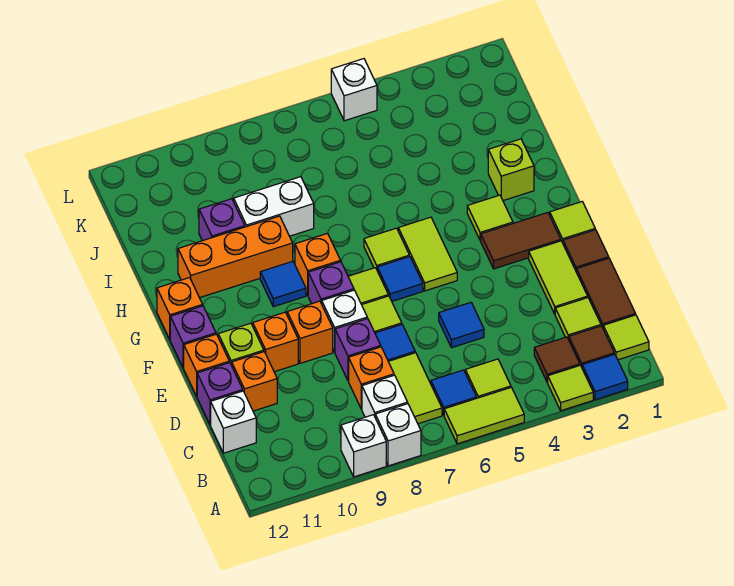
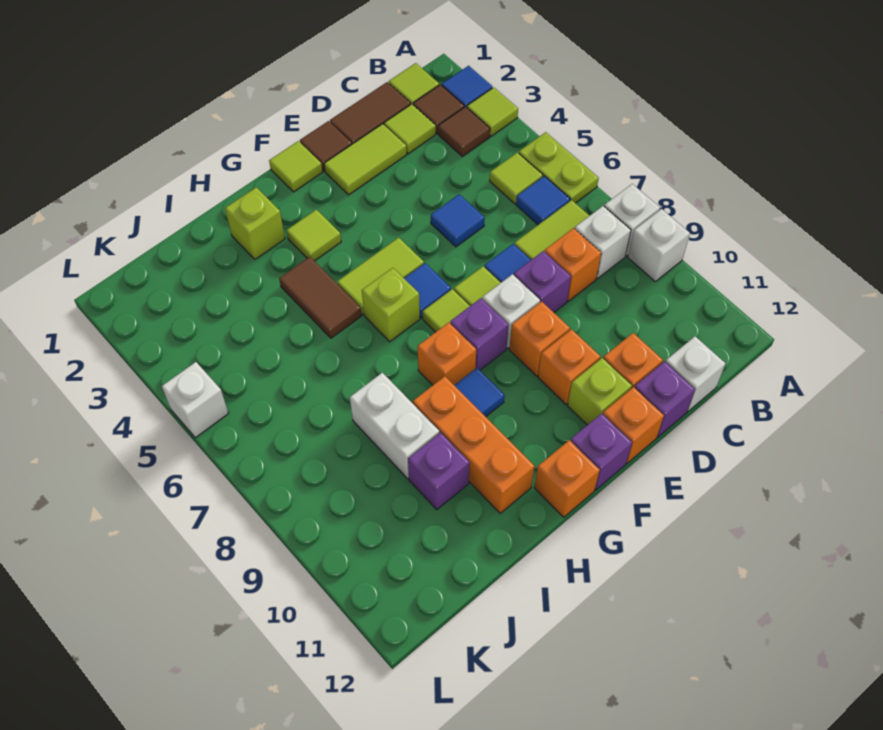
lime tile A5:A6 level 1 -> lime plate A5:A6 level 1
brown tile F2:F3 level 1 -> brown tile H4:H5 level 1
lime tile G6 level 1 -> lime brick G6 level 1

